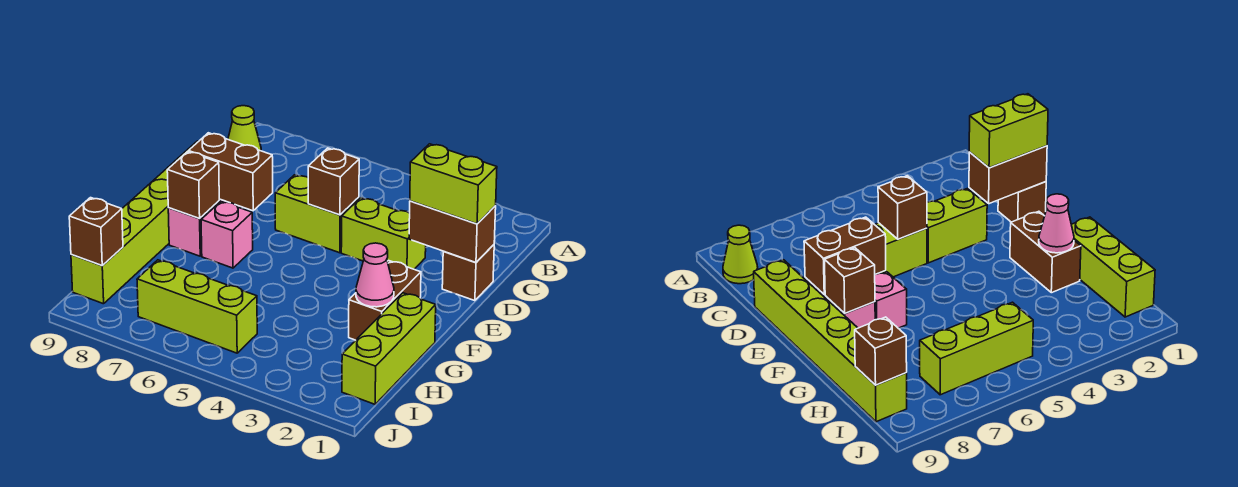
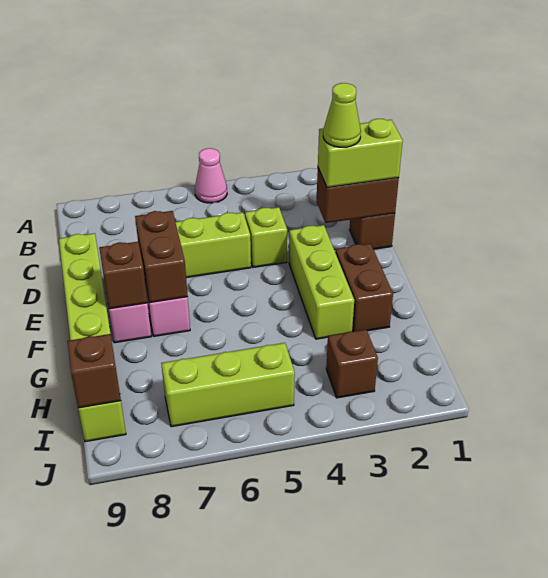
lime cone B9 level 1 -> lime cone D2 level 4
lime brick D3:D4 level 1 -> lime brick D4 level 1
brown brick D5 level 2 -> brown brick I3 level 1
brown brick E7:E8 level 2 -> brown brick E7:F7 level 2
lime brick G1:I1 level 1 -> lime brick E3:G3 level 1
pink cone G2 level 2 -> pink cone A5 level 1

